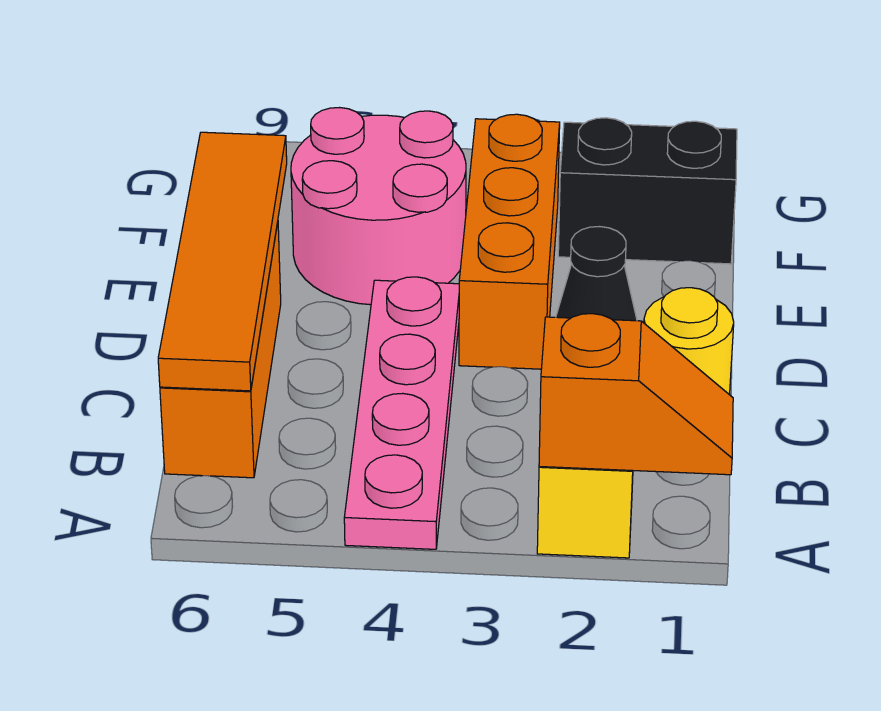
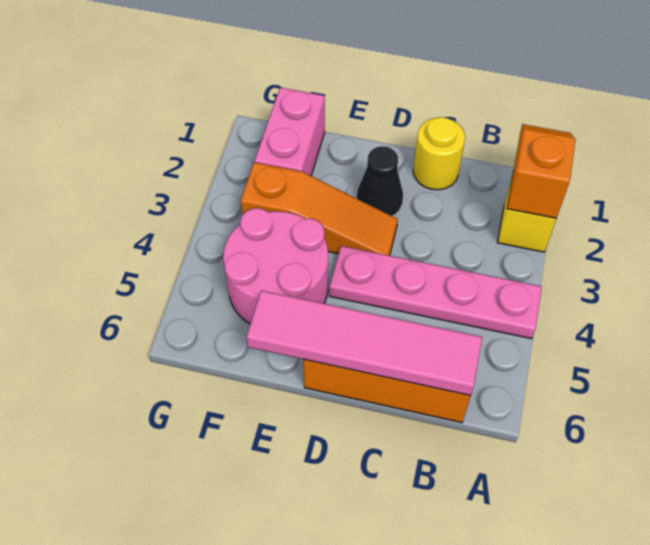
orange tile B6:E6 level 2 -> pink tile B6:E6 level 2
orange brick D3:F3 level 1 -> orange slope D3:F3 level 1 top F
black brick F1:F2 level 1 -> pink brick F1:F2 level 1

